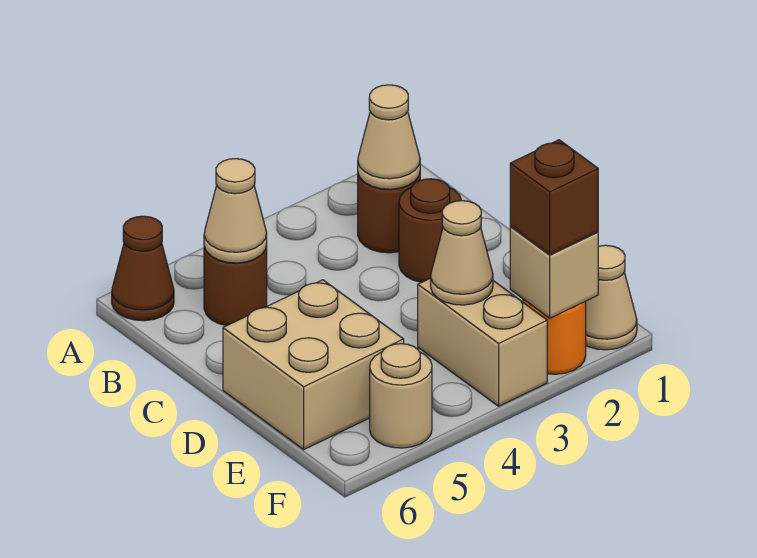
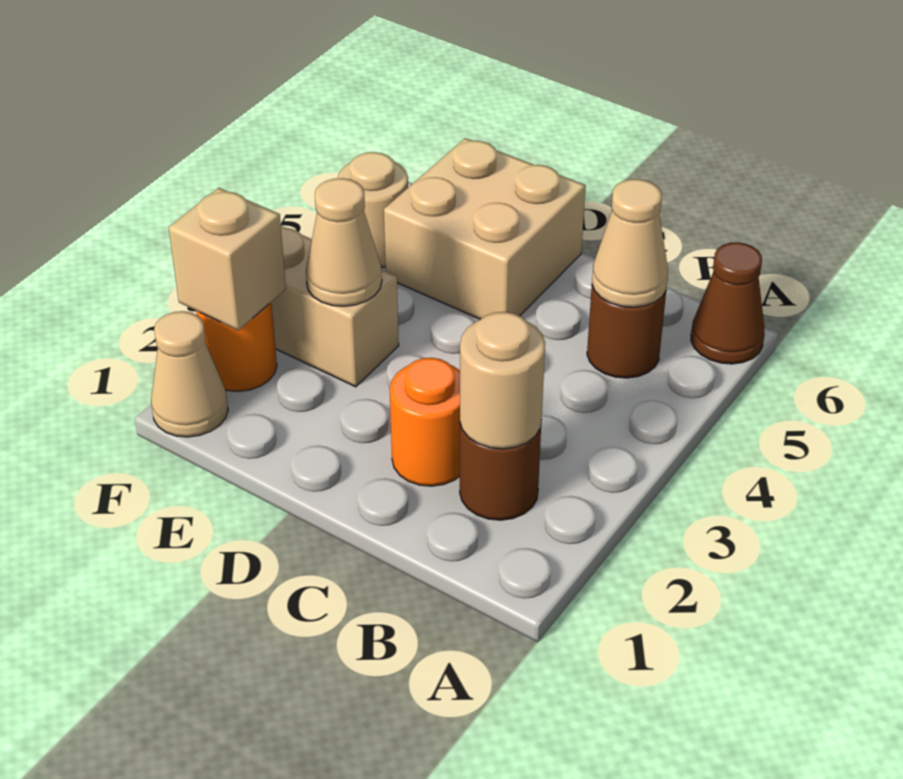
tan cone B2 level 2 -> tan round brick B2 level 2
brown round brick C2 level 1 -> orange round brick C2 level 1
brown brick F2 level 3 -> none

